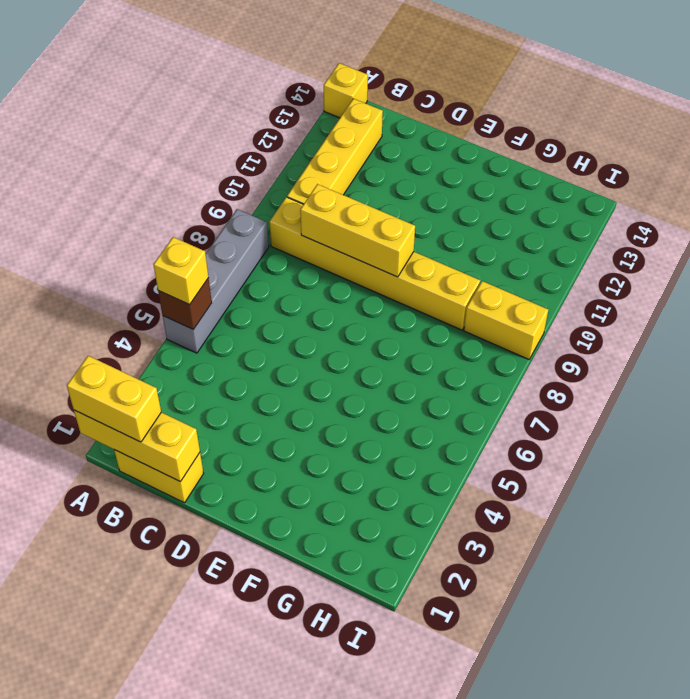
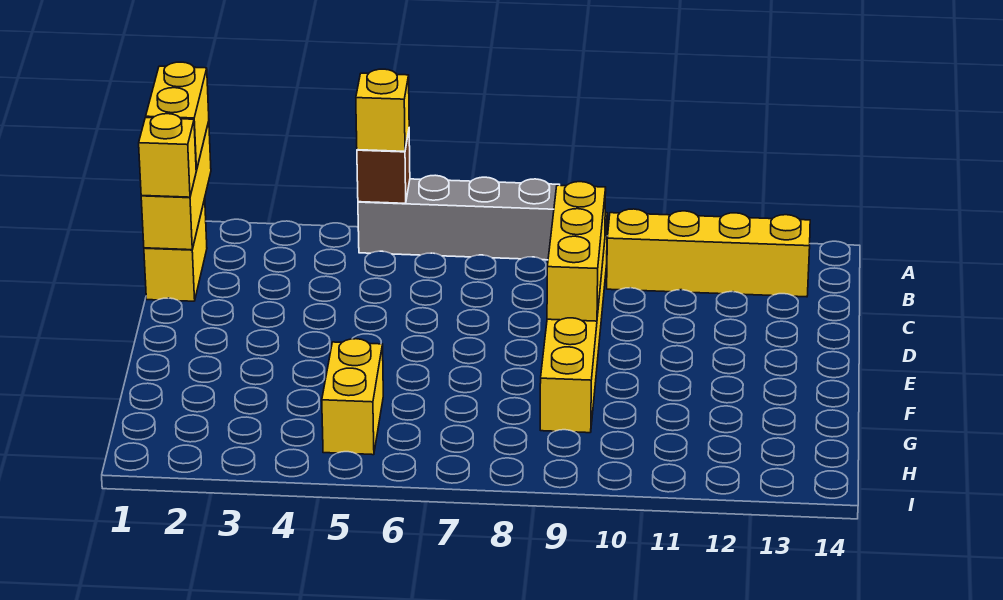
yellow brick A14 level 1 -> yellow brick C1 level 3
yellow brick H9:I9 level 1 -> yellow brick G5:H5 level 1

